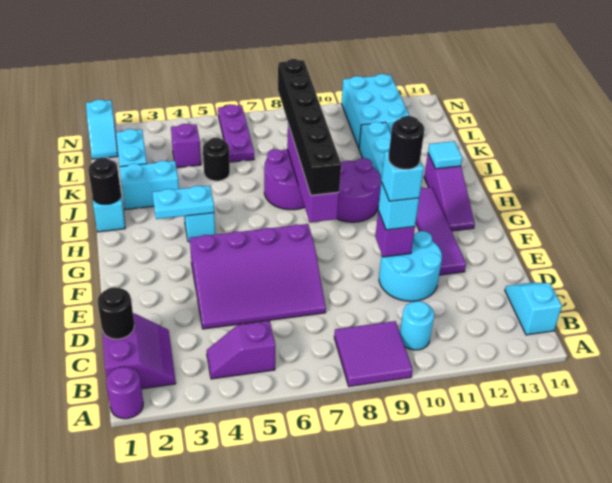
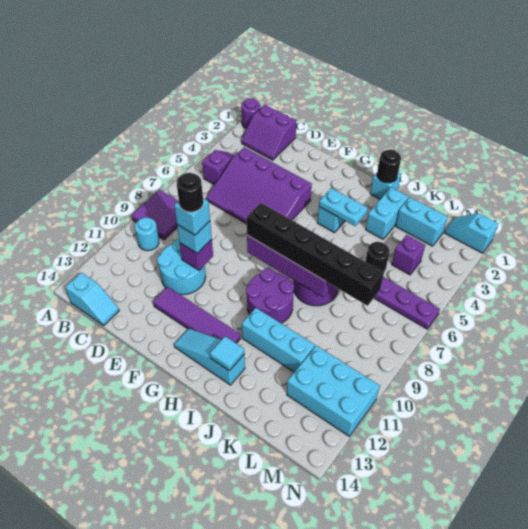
black round brick C1 level 2 -> none
purple slope D4:F7 level 1 top F -> purple slope C4:F6 level 1 top 4
purple slope G13:I13 level 1 top I -> cyan slope G13:I13 level 1 top I
cyan plate H3:H4 level 2 -> cyan plate H4:I4 level 2

